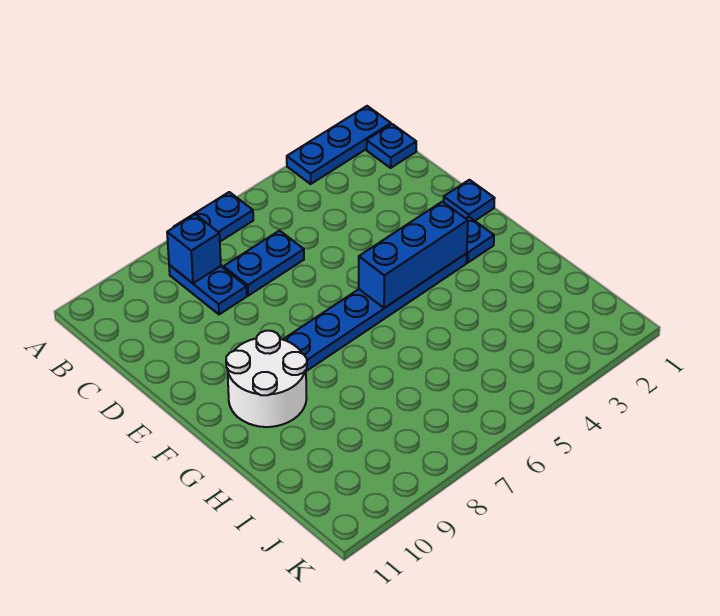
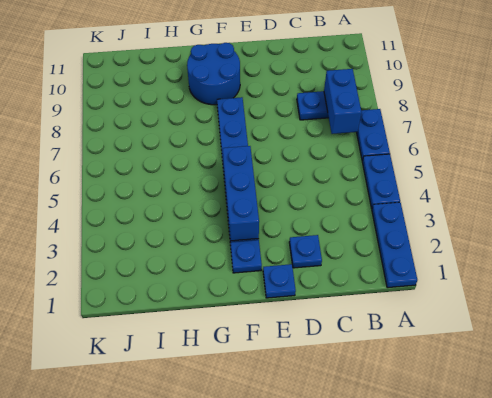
blue plate B1 level 1 -> blue plate D2 level 1
blue brick B8 level 2 -> blue brick B7:B8 level 2
blue plate C6:C7 level 1 -> blue plate A4:A5 level 1
white round brick F9:G10 level 1 -> blue round brick F9:G10 level 1

